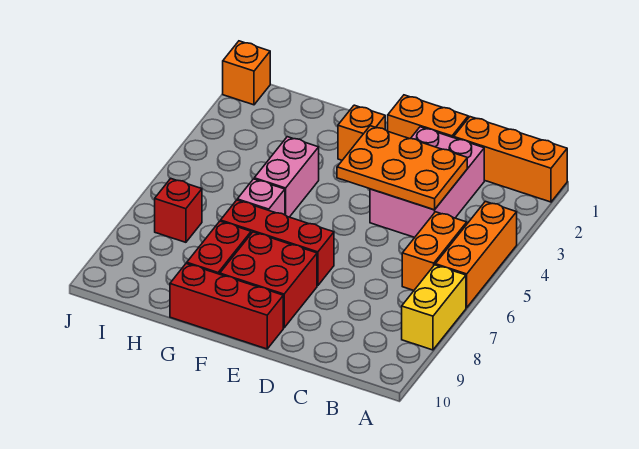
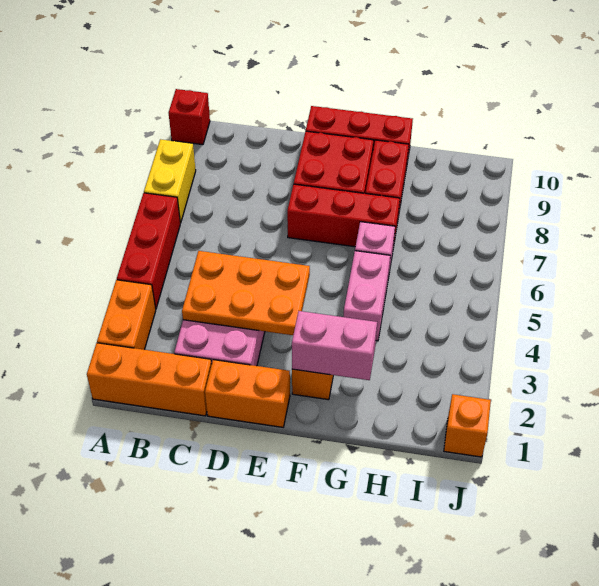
orange brick A4:A6 level 1 -> red brick A4:A6 level 1
orange brick B5:B6 level 1 -> orange brick A2:A3 level 1
none -> pink brick F2:G2 level 2
red brick I7 level 1 -> red brick A10 level 1

